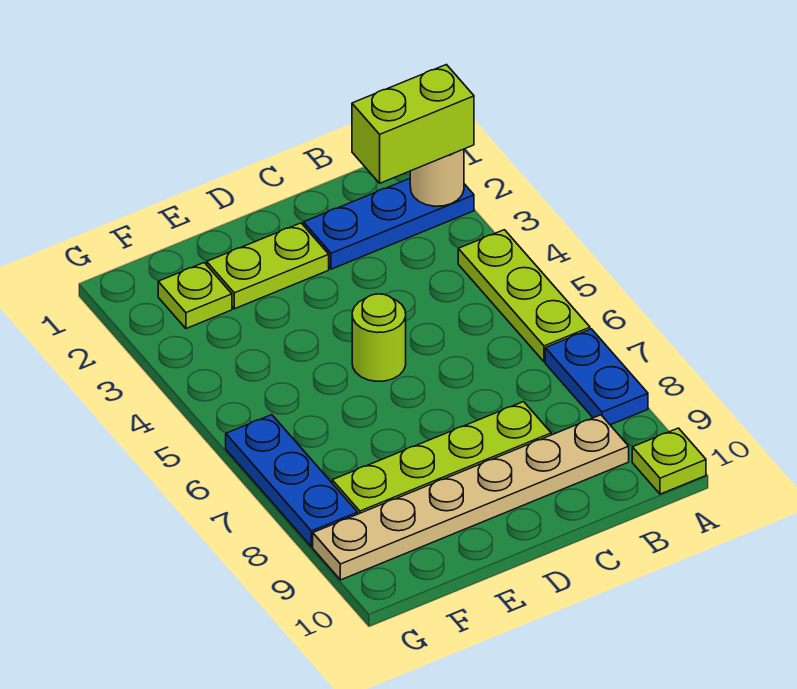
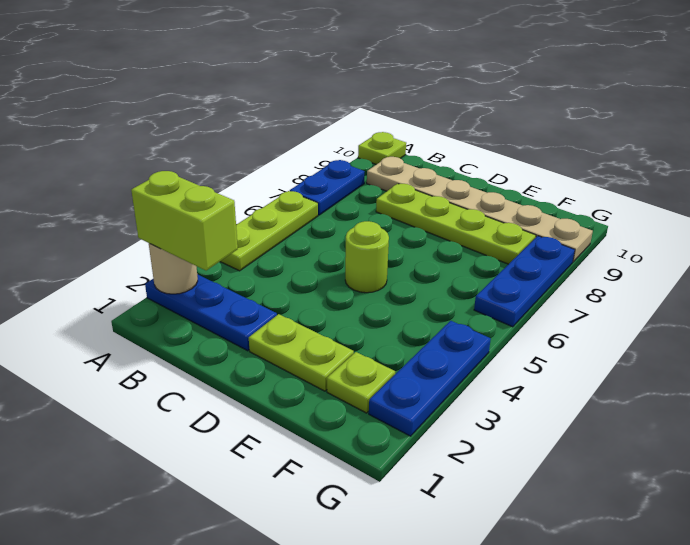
none -> blue plate G2:G4 level 1

